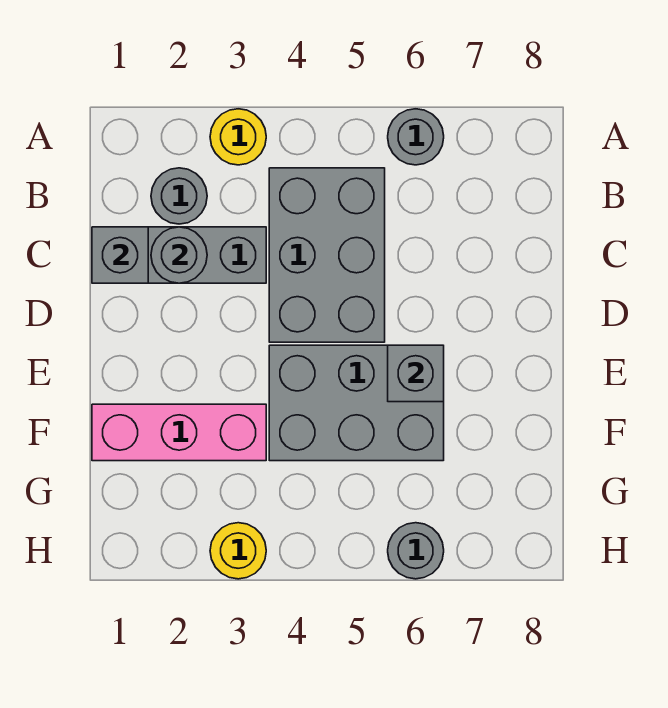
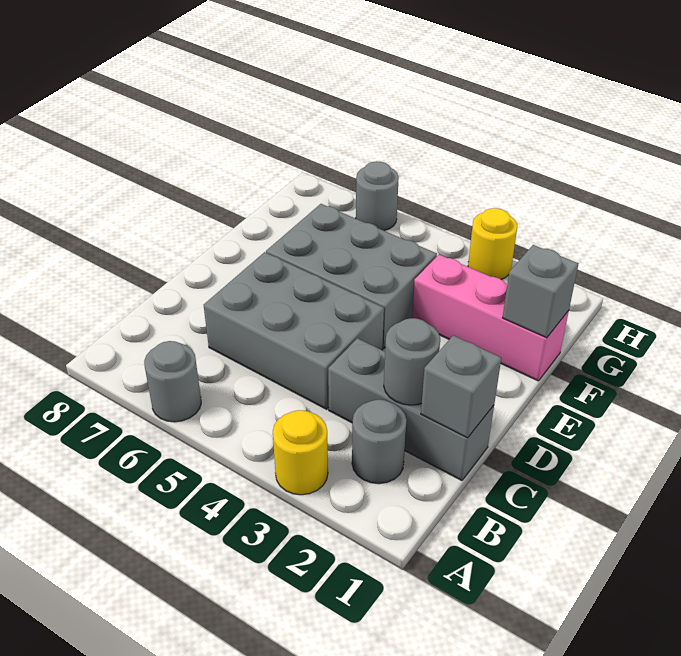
grey brick B4:D5 level 1 -> grey brick C4:D6 level 1
grey brick E6 level 2 -> grey brick F1 level 2

